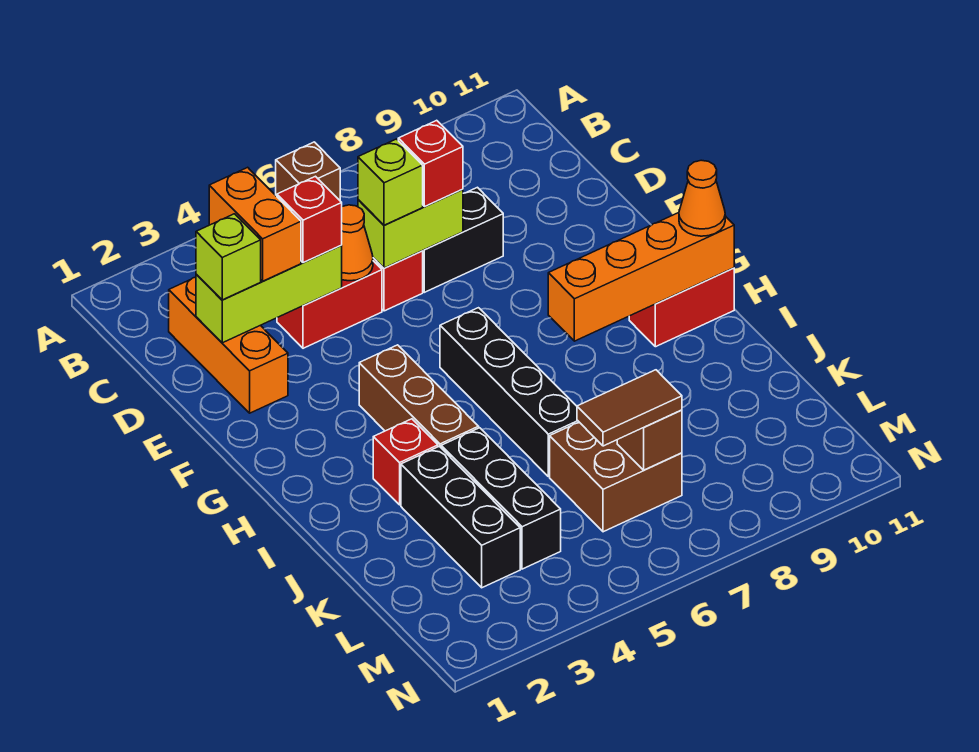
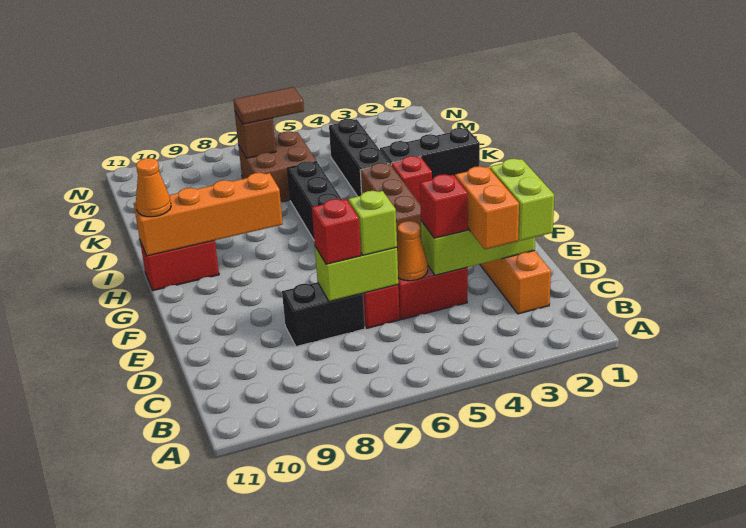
brown brick A6 level 1 -> none
lime brick D2 level 3 -> lime brick C2:D2 level 3
black brick J3:L3 level 1 -> black brick J1:J3 level 1

